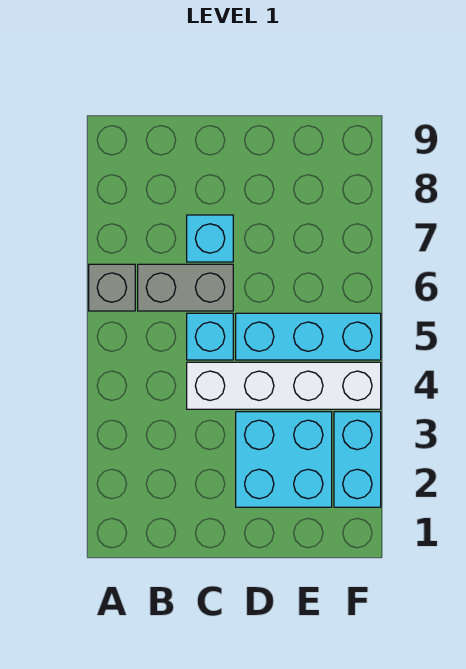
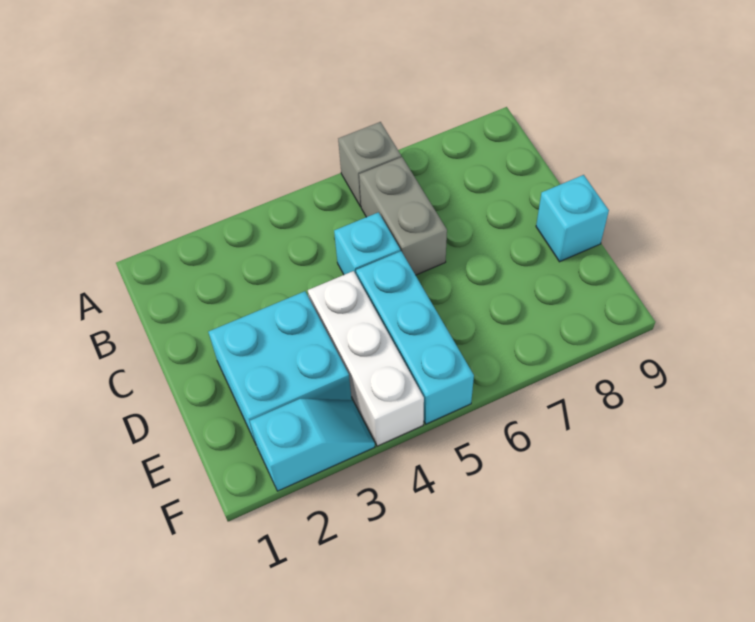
white brick C4:F4 level 1 -> white brick D4:F4 level 1
cyan brick C7 level 1 -> cyan brick D9 level 1
cyan brick F2:F3 level 1 -> cyan slope F2:F3 level 1 top 2

